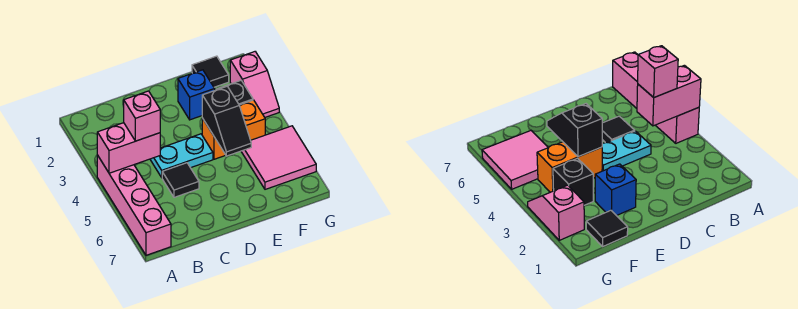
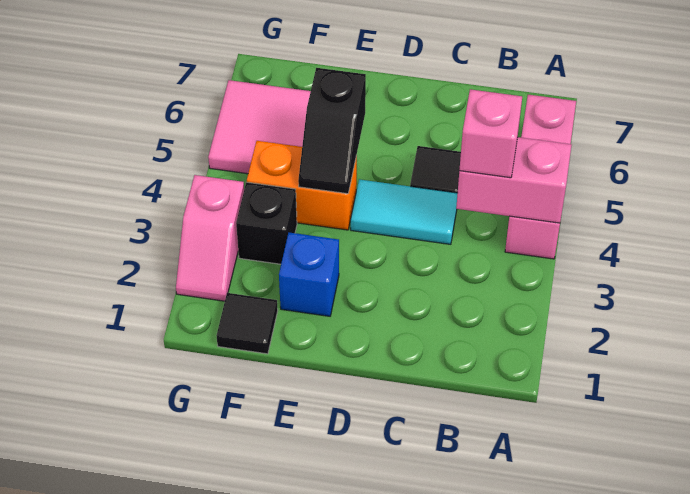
pink brick A4:A7 level 1 -> pink brick A4:A6 level 1
cyan plate C4:D4 level 1 -> cyan tile C4:D4 level 1
black slope E4:E5 level 2 top 4 -> black slope E4:E5 level 2 top 5
pink slope G2:G3 level 1 top 2 -> pink slope G2:G3 level 1 top 3

